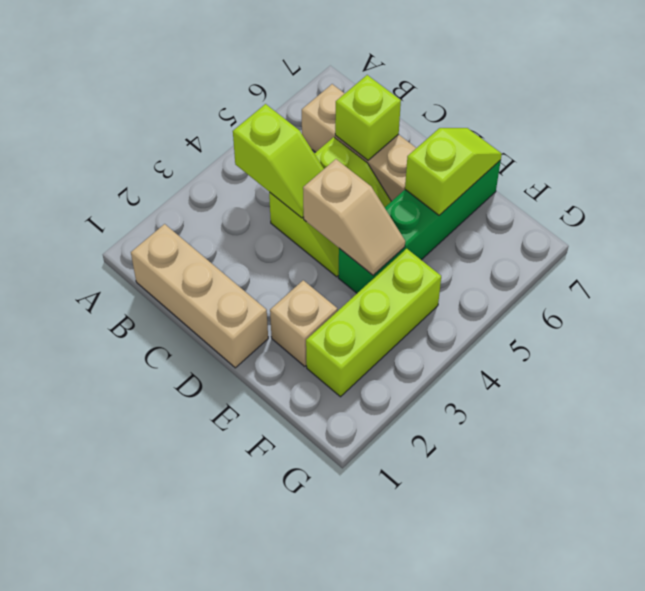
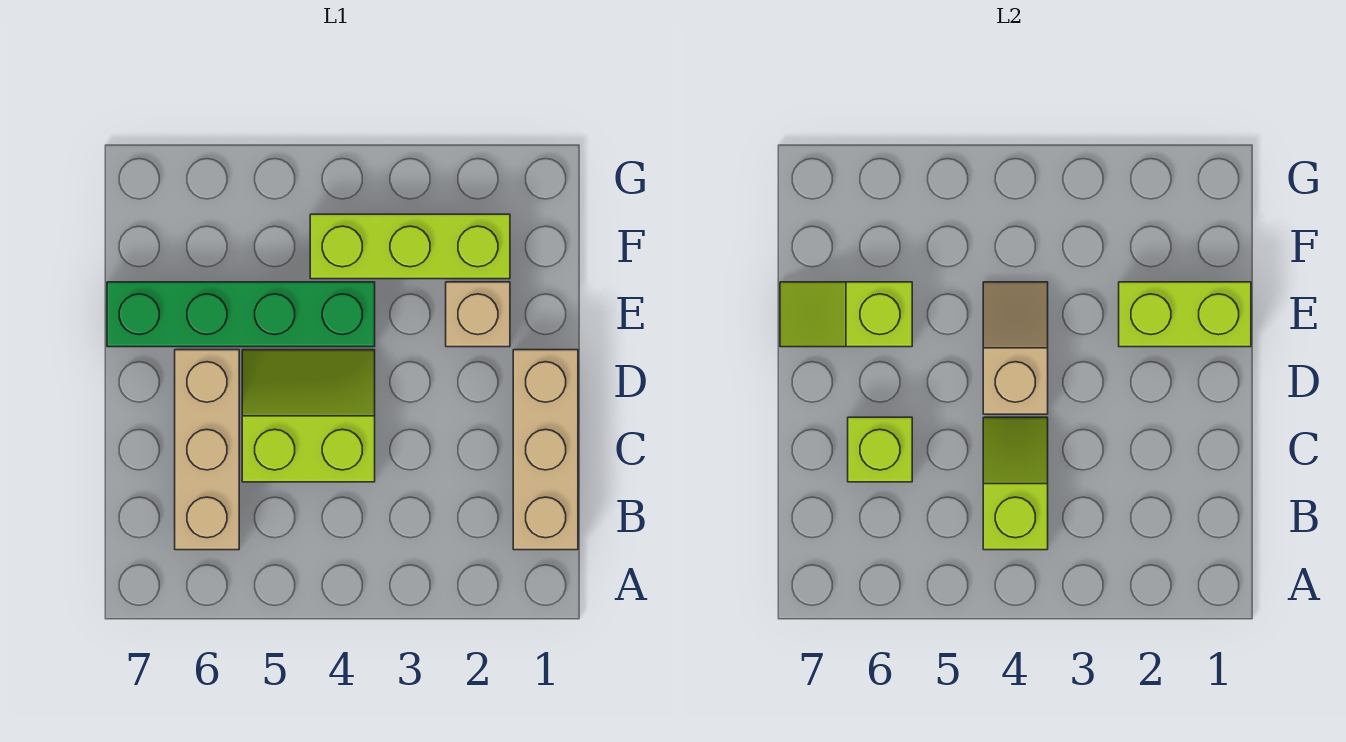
none -> lime brick E1:E2 level 2

